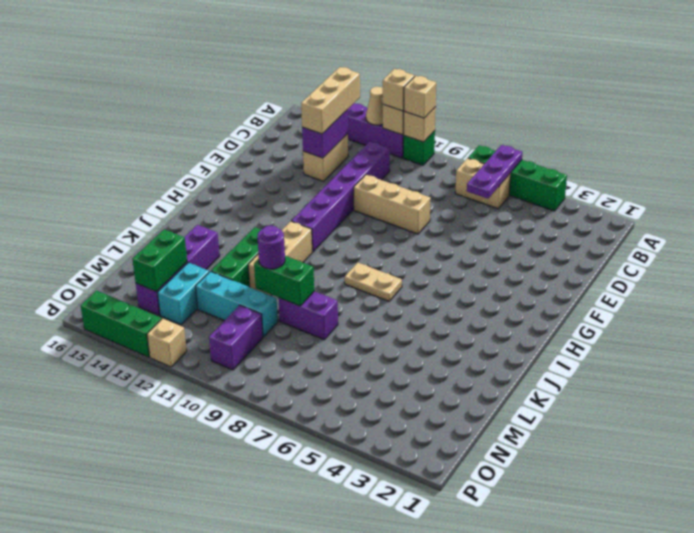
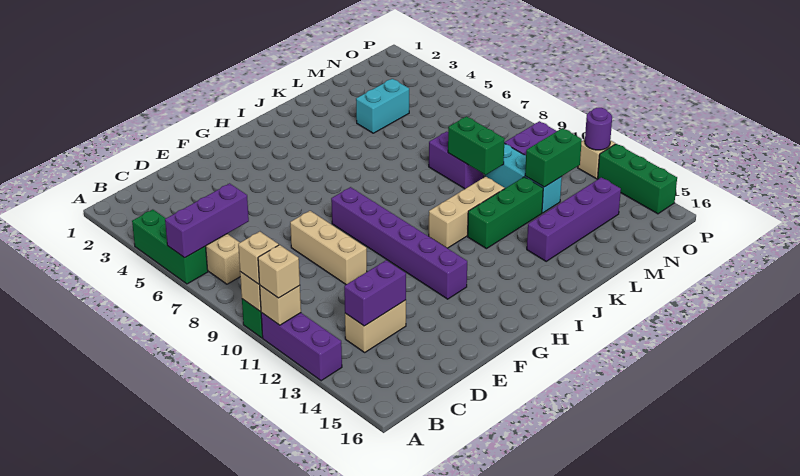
green brick A4:A7 level 1 -> green brick A4:A6 level 1
purple plate A6:C6 level 2 -> purple brick A6:C6 level 2
tan cone A12 level 2 -> none
tan brick B13:D13 level 3 -> none
purple brick C11:H11 level 1 -> purple brick G8:G13 level 1
tan plate I7:I8 level 1 -> none
purple round brick L10 level 3 -> purple round brick P12 level 2
cyan brick M13:N13 level 1 -> cyan brick L4:M4 level 1
green brick M14:N14 level 2 -> green brick M12:N12 level 2

